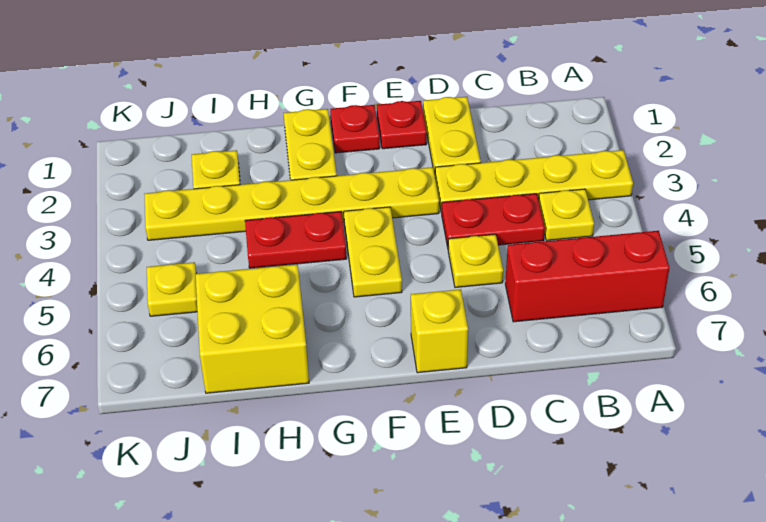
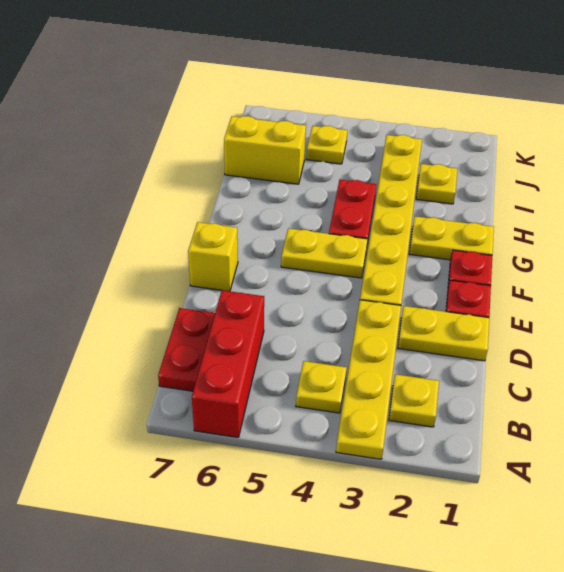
red plate C4:D4 level 1 -> red plate B7:C7 level 1
yellow plate D5 level 1 -> yellow plate B2 level 1
yellow brick H6:I7 level 1 -> yellow brick I6:I7 level 1

